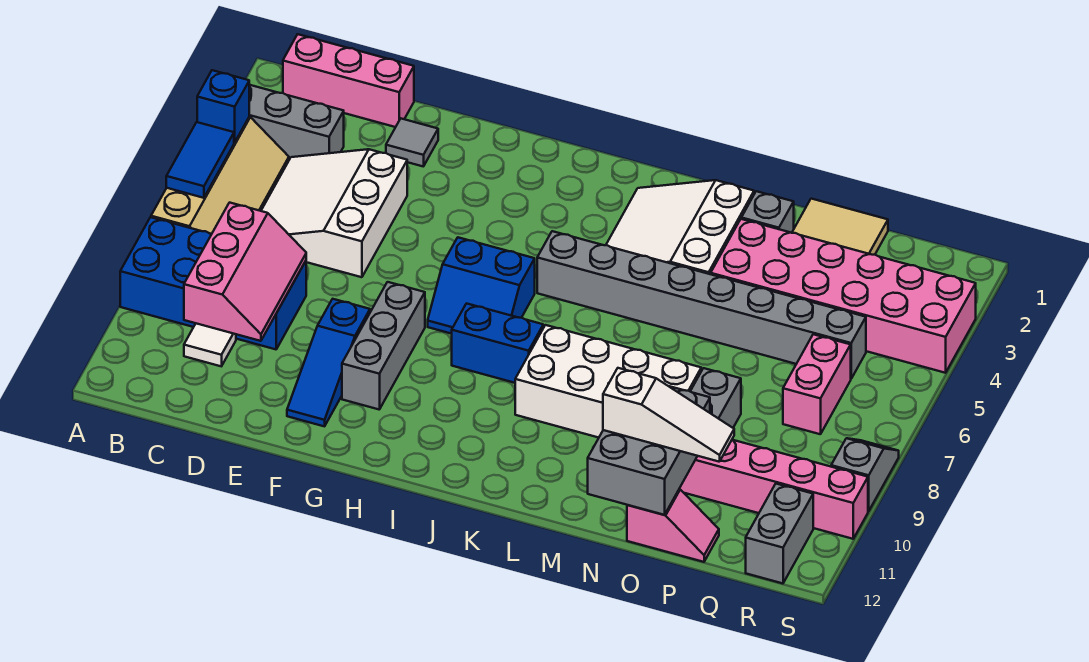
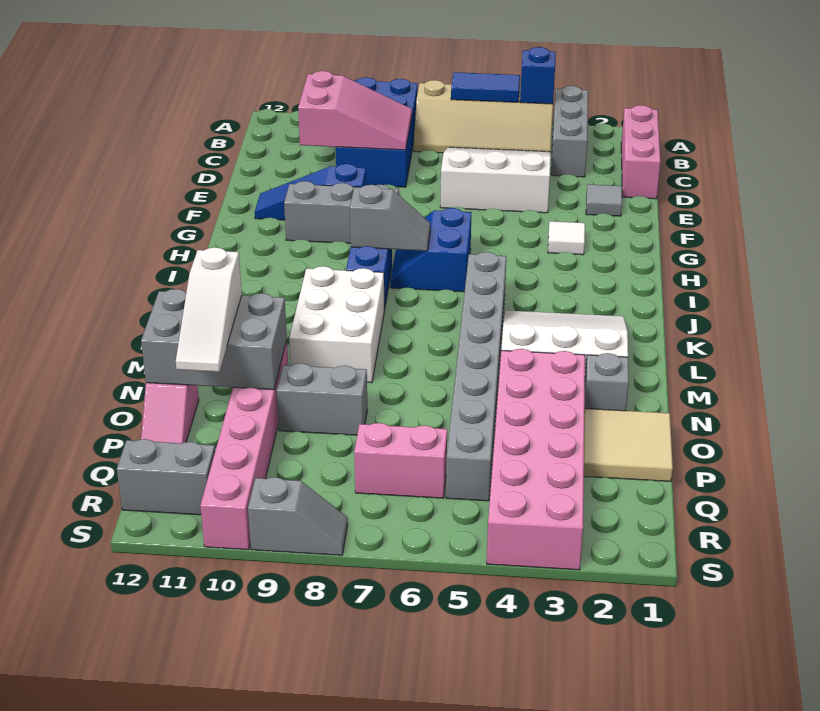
pink slope C8:D10 level 2 top C -> pink slope C8:D10 level 2 top 10
white tile C10 level 1 -> white tile G3 level 1
none -> grey slope I7:I8 level 2 top 8
white brick K8:N9 level 1 -> white brick K8:M9 level 1

